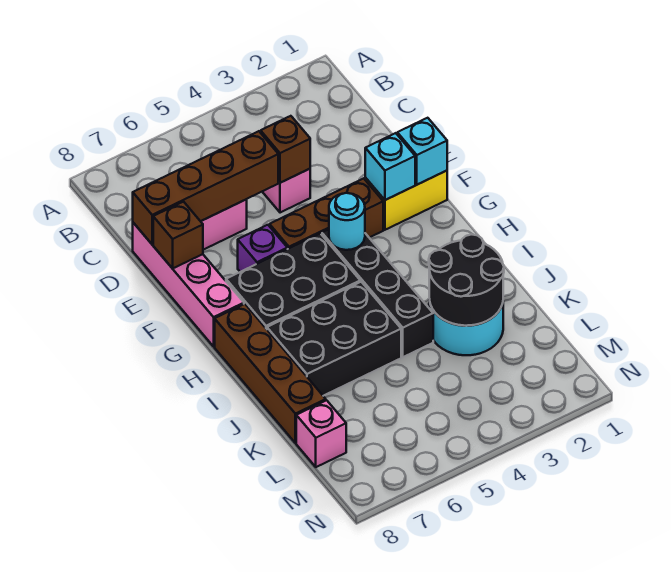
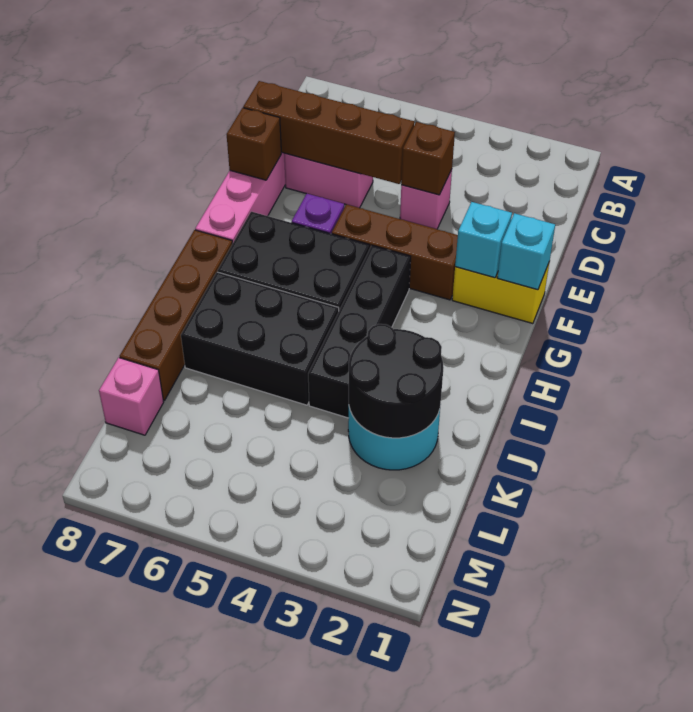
cyan round brick G4 level 2 -> none

